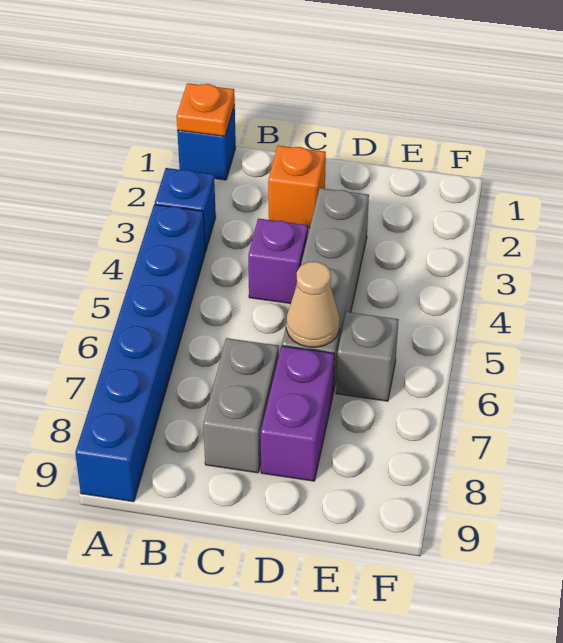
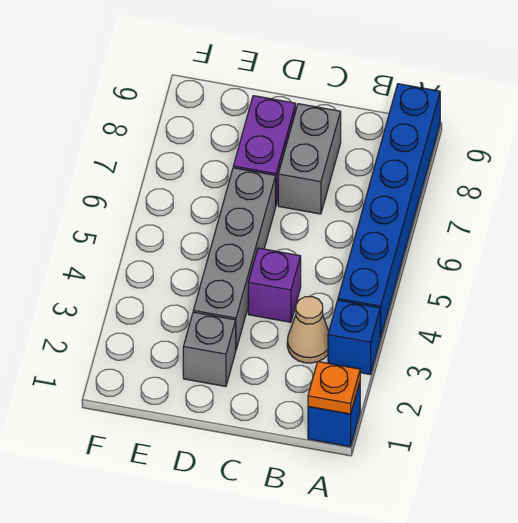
orange brick C2 level 1 -> none
tan cone D6 level 2 -> tan cone B3 level 1
grey brick E6 level 1 -> grey brick D2 level 1

